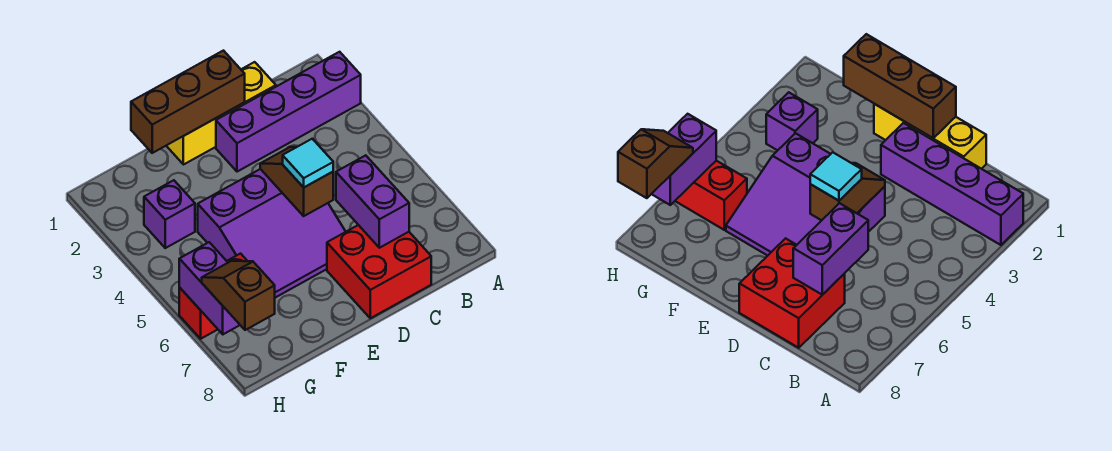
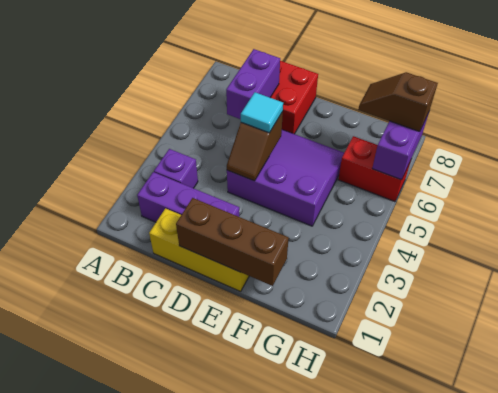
purple brick A2:D2 level 1 -> purple brick B2:D2 level 1
purple brick G3 level 1 -> purple brick B3 level 1
brown slope H7:H8 level 3 top 8 -> brown slope G7:H7 level 3 top H

